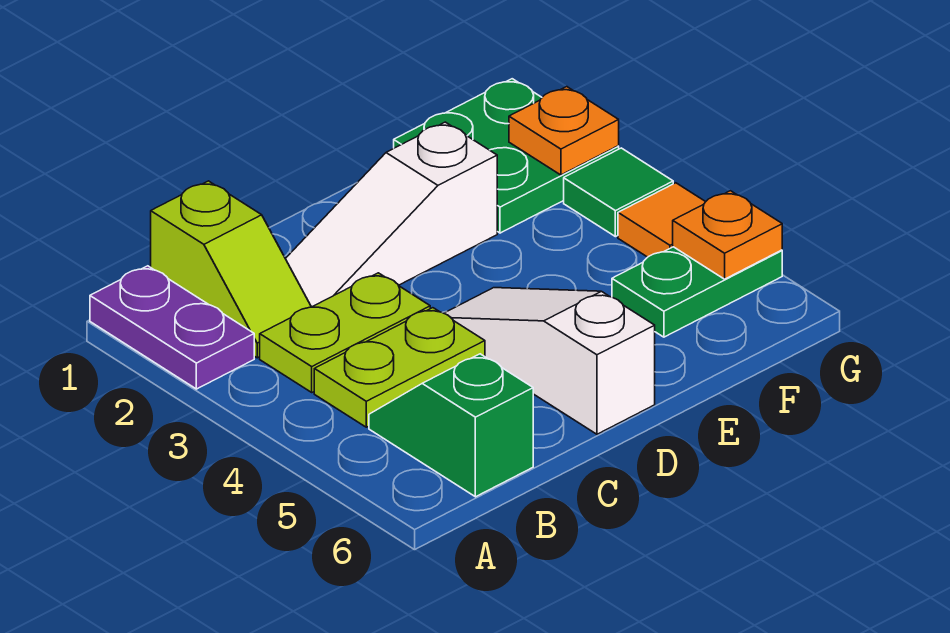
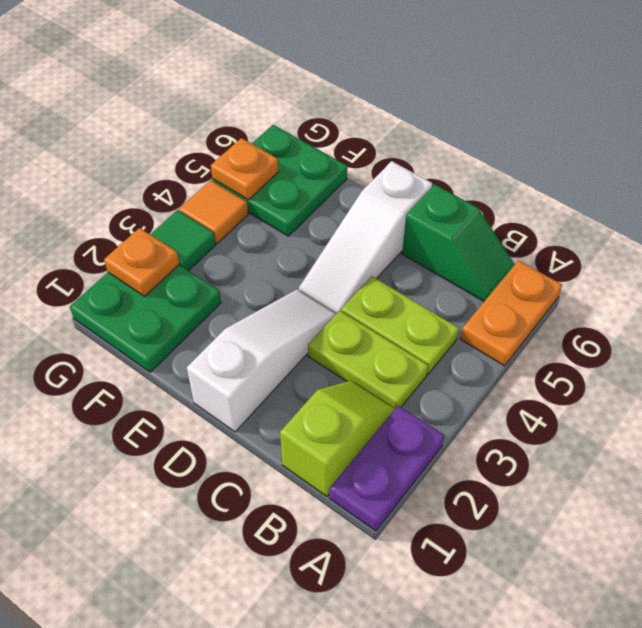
none -> orange plate A5:A6 level 1
green slope B5:B6 level 1 top 6 -> green slope B6:C6 level 1 top C
white slope C2:E2 level 1 top E -> white slope D1:D3 level 1 top 1
green plate F5:G5 level 1 -> green plate F5:G6 level 1

